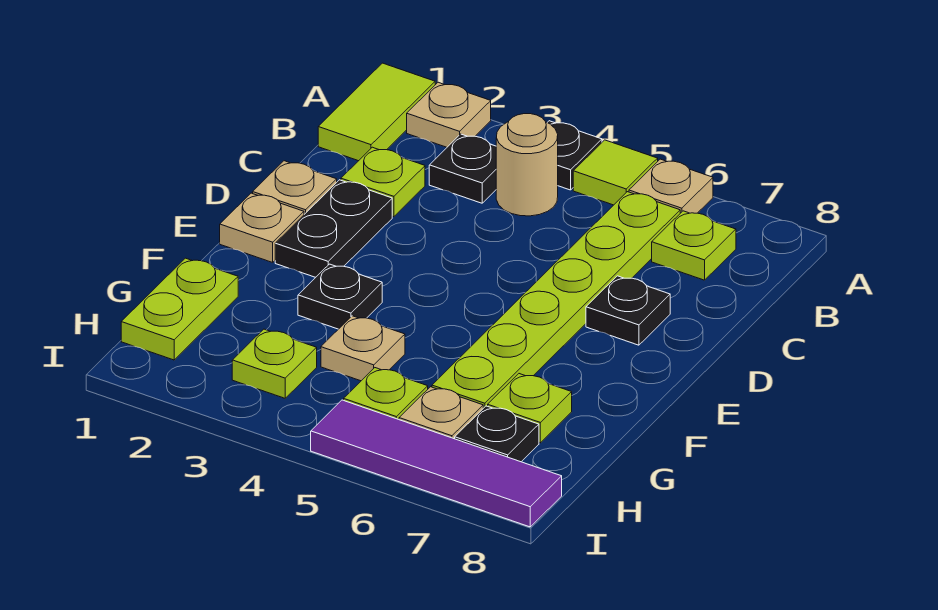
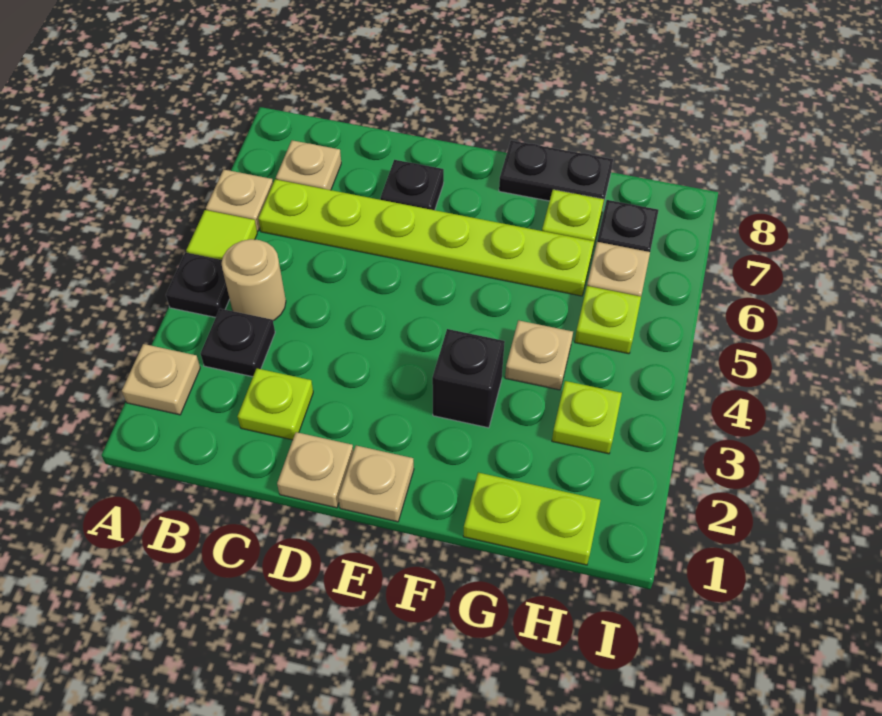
lime tile A1:B1 level 1 -> none
lime plate B7 level 1 -> tan plate B7 level 1
black plate D2:E2 level 1 -> black plate F8:G8 level 1
black plate F3 level 1 -> black brick F3 level 1
purple tile I5:I8 level 1 -> none

